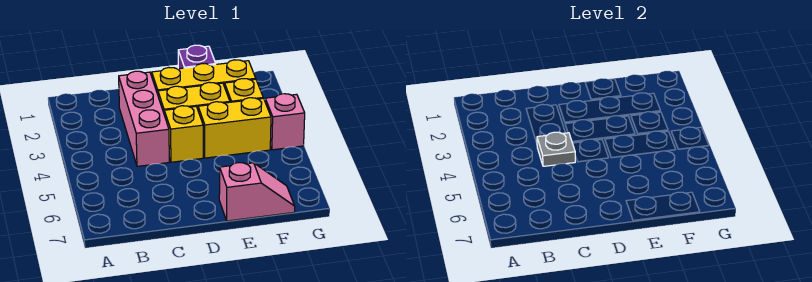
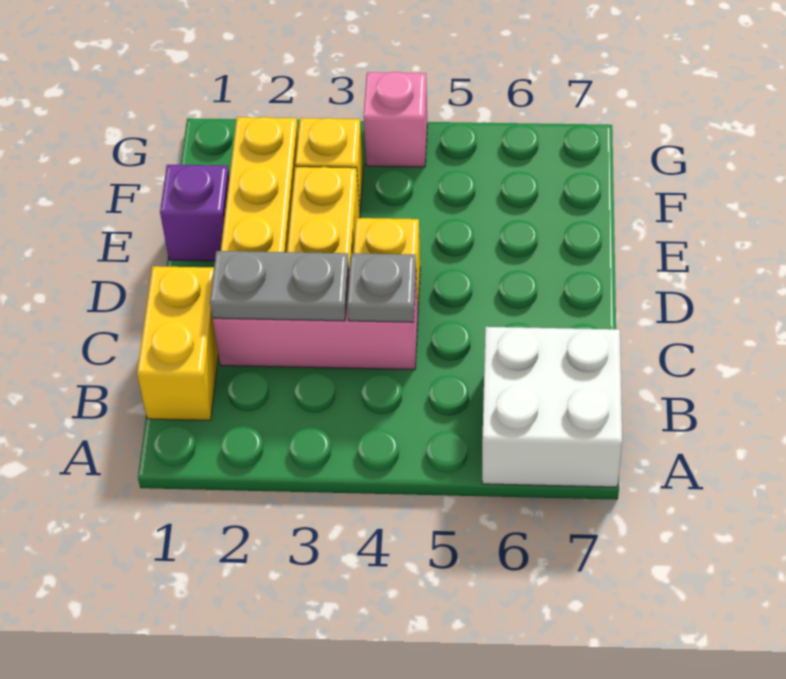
none -> white brick A6:B7 level 1
none -> grey plate C2:C3 level 2
yellow brick E4:F4 level 1 -> yellow brick B1:C1 level 1
pink slope E7:F7 level 1 top E -> none

